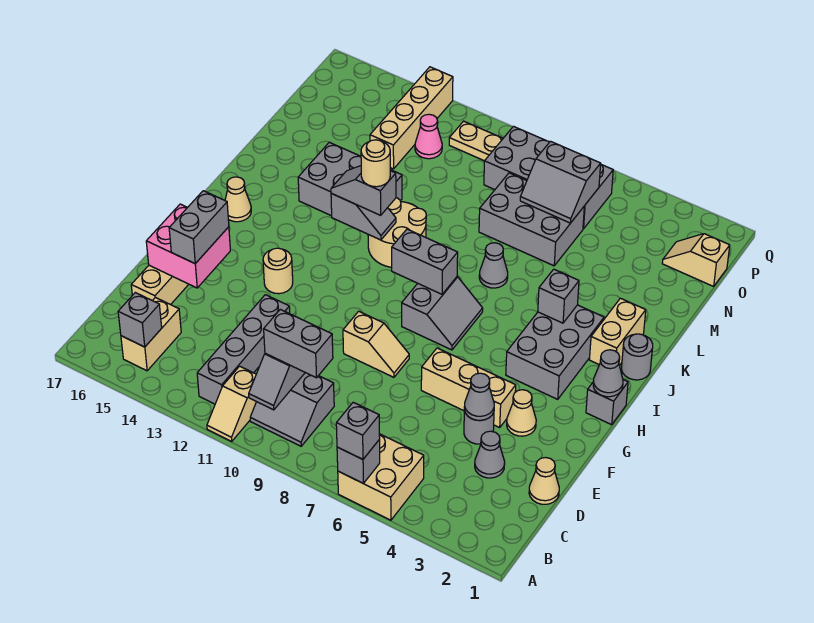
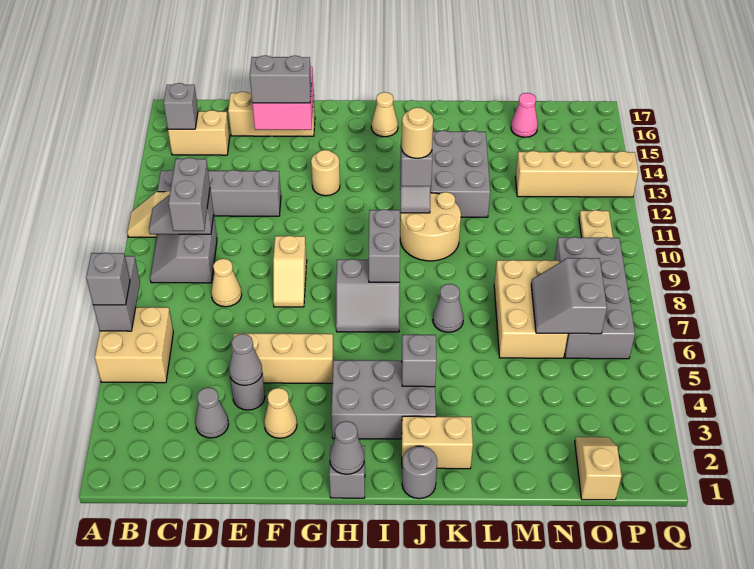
grey brick A6 level 2 -> grey brick A6:A7 level 2
tan cone D1 level 1 -> tan cone D8 level 1
tan brick F4:F6 level 1 -> tan brick E5:G5 level 1
grey brick M6:N8 level 1 -> tan brick M6:N8 level 1
pink cone O12 level 1 -> pink cone N16 level 1

